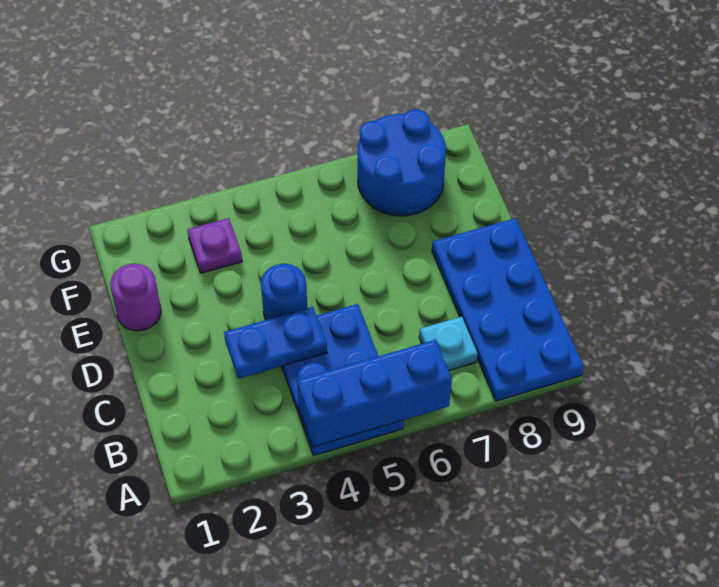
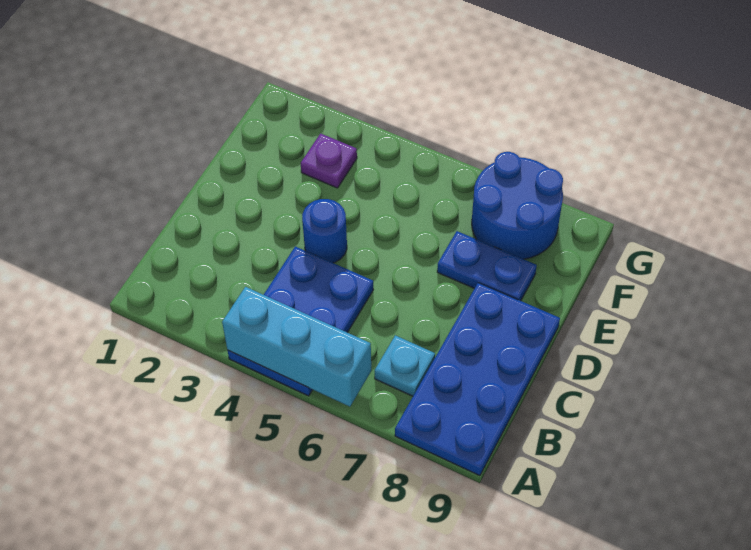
blue brick A4:A6 level 2 -> cyan brick A4:A6 level 2
blue plate C3:C4 level 2 -> blue plate E7:E8 level 1
purple round brick E1 level 1 -> none

